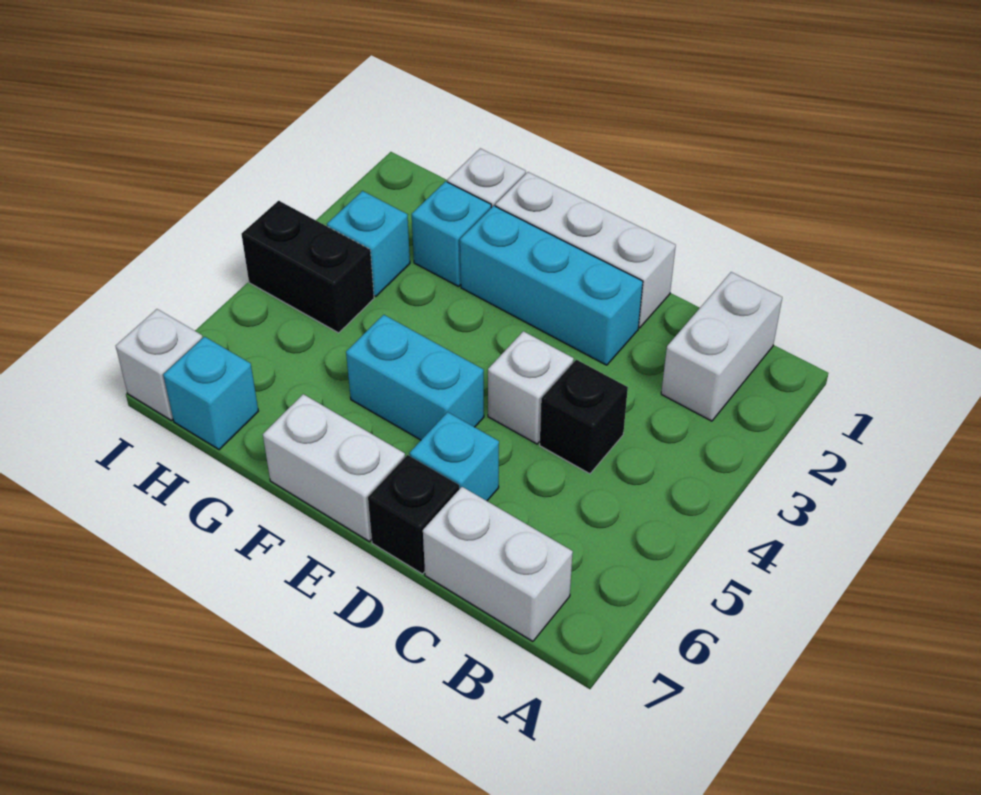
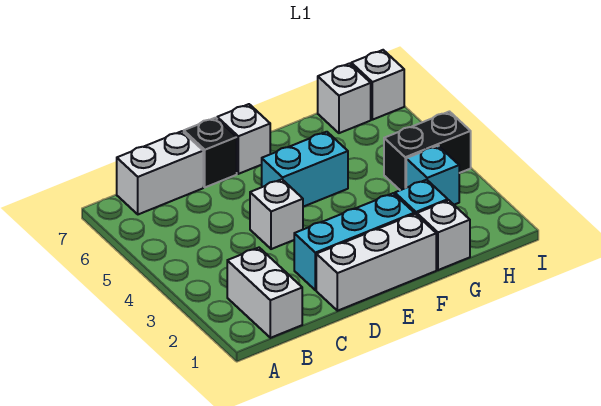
black brick C4 level 1 -> none
cyan brick D6 level 1 -> none
white brick E7:F7 level 1 -> white brick E7 level 1
cyan brick H7 level 1 -> white brick H7 level 1

